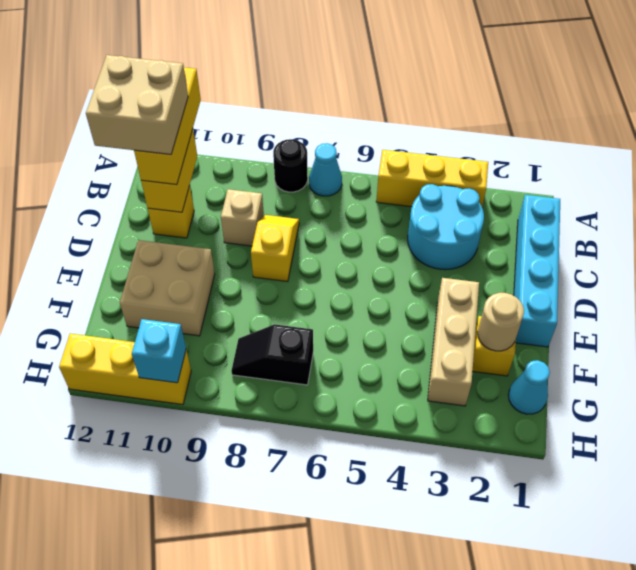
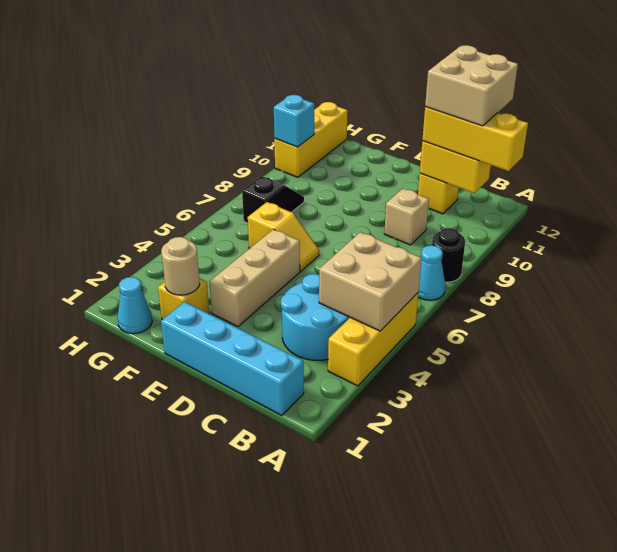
yellow slope C8:D8 level 1 top D -> yellow slope E6:F6 level 1 top F
tan brick E3:G3 level 1 -> tan brick E3:E5 level 1
tan brick E10:F11 level 1 -> tan brick A4:B5 level 2

